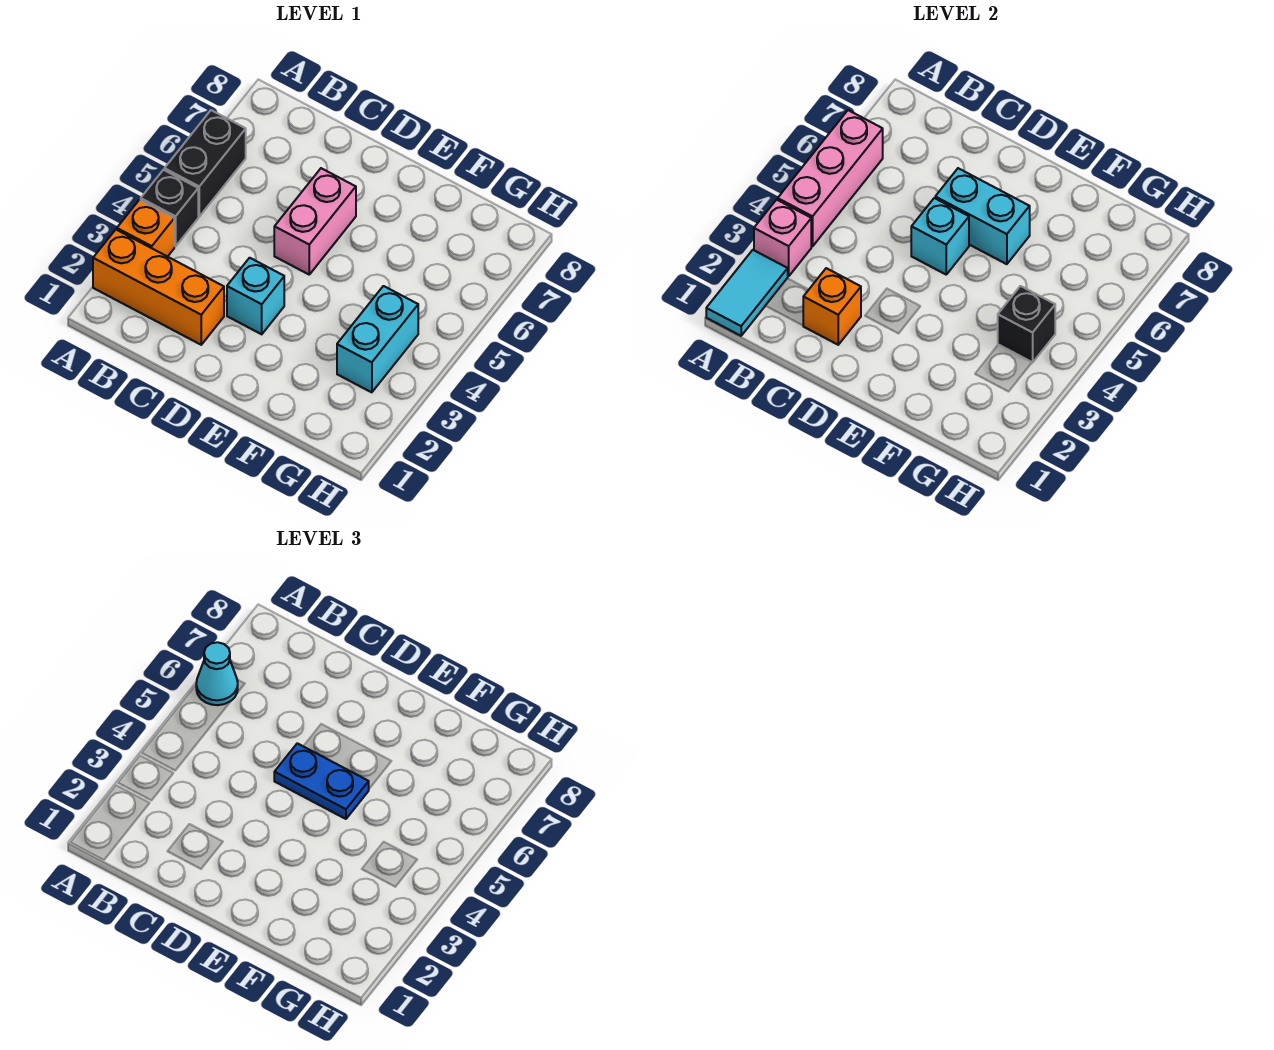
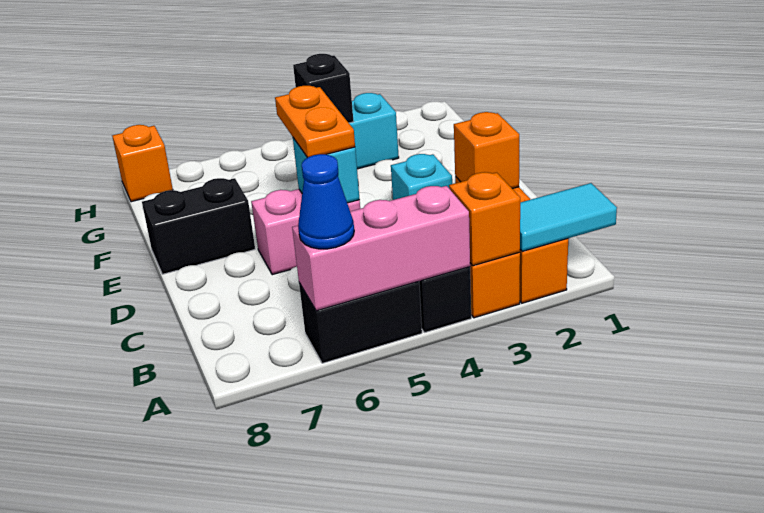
pink brick A3 level 2 -> orange brick A3 level 2
cyan cone A6 level 3 -> blue cone A6 level 3
blue plate D5:E5 level 3 -> orange plate D5:E5 level 3
cyan brick D6:E6 level 2 -> none
none -> black brick E7:E8 level 1
none -> orange brick H8 level 1

